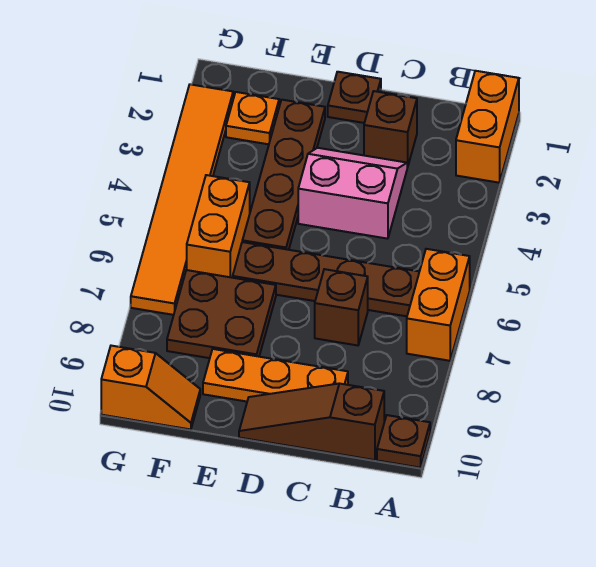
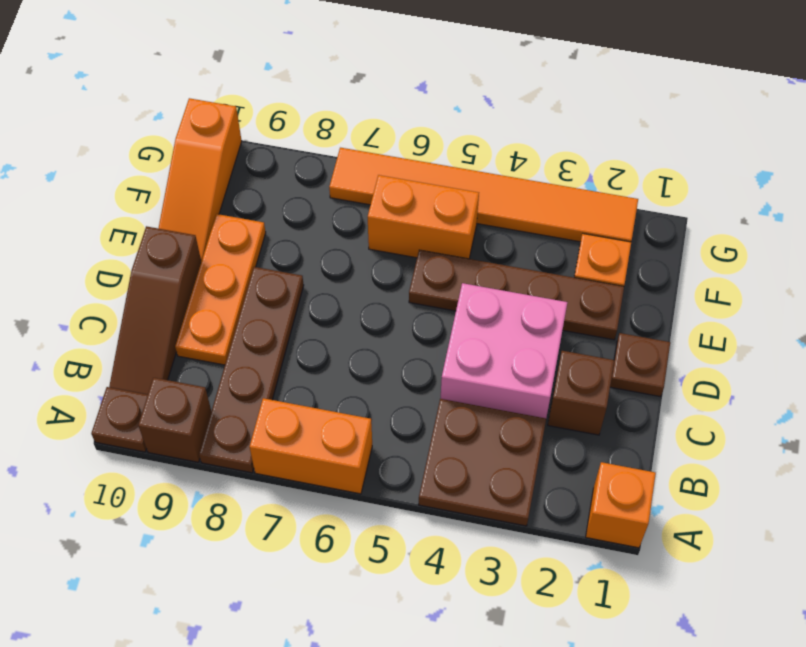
orange brick A1:A2 level 1 -> orange brick A1 level 1
brown plate B6:E6 level 1 -> brown plate A8:D8 level 1
brown slope B10:D10 level 1 top B -> brown slope B10:D10 level 1 top D
pink slope C3:D4 level 1 top 4 -> pink brick C3:D4 level 1
brown brick C7 level 1 -> brown brick A9 level 1
brown plate E7:F8 level 1 -> brown plate A3:B4 level 1
orange slope F10:G10 level 1 top G -> orange slope E10:G10 level 1 top G

